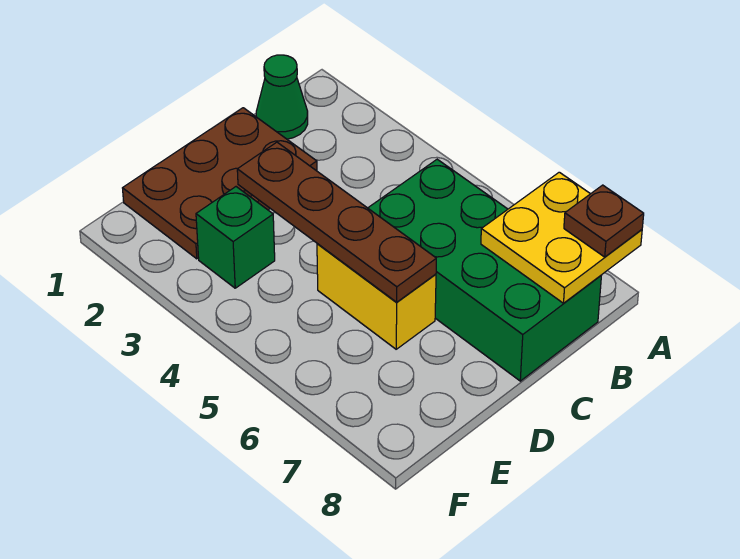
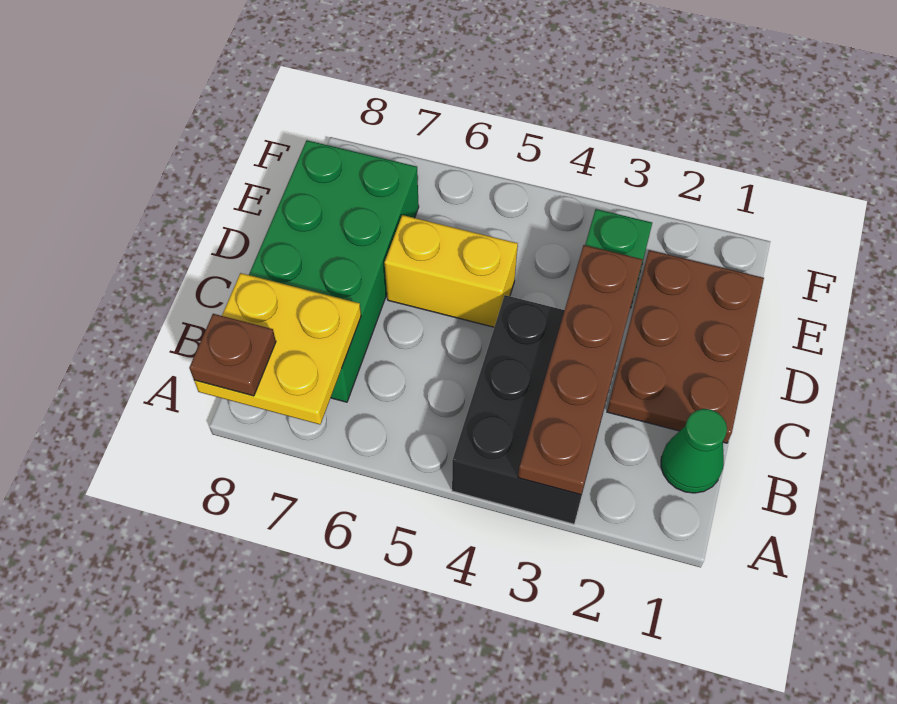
none -> black brick A3:C4 level 1
green brick B5:C8 level 1 -> green brick B7:E8 level 1
brown plate D3:D6 level 2 -> brown plate A3:D3 level 2

